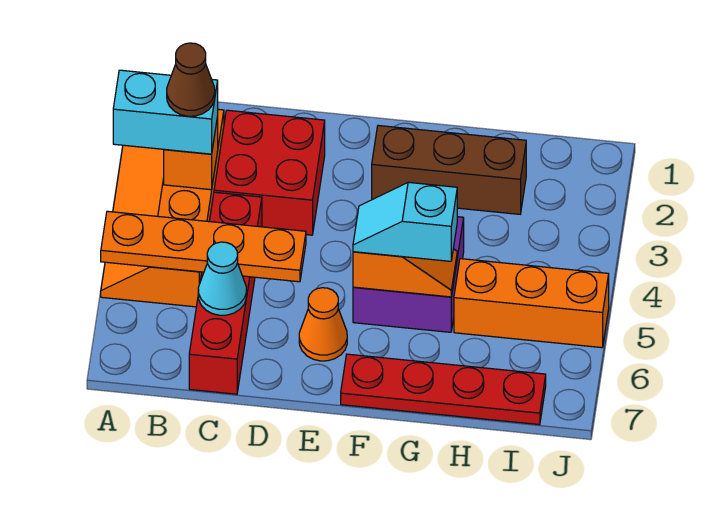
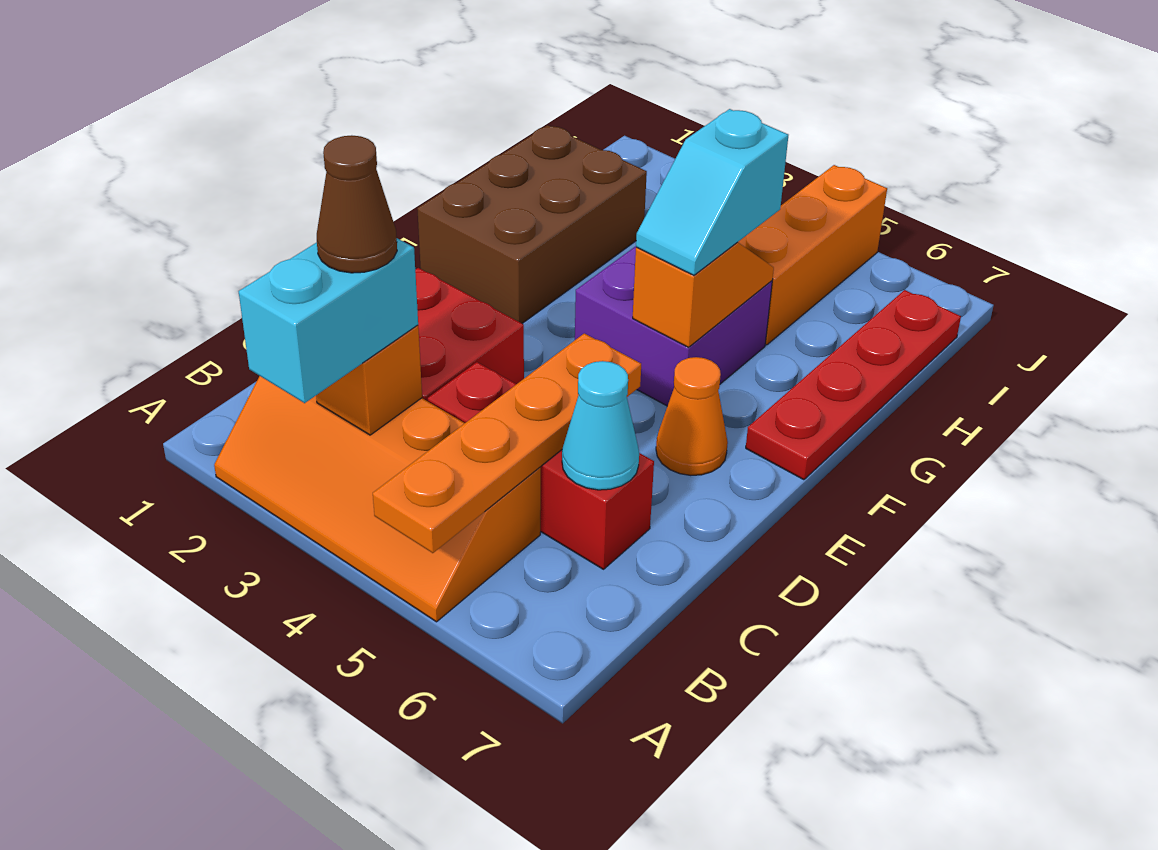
red brick C4:C7 level 1 -> red brick C4:C6 level 1
brown brick F2:H2 level 1 -> brown brick F1:H2 level 1

